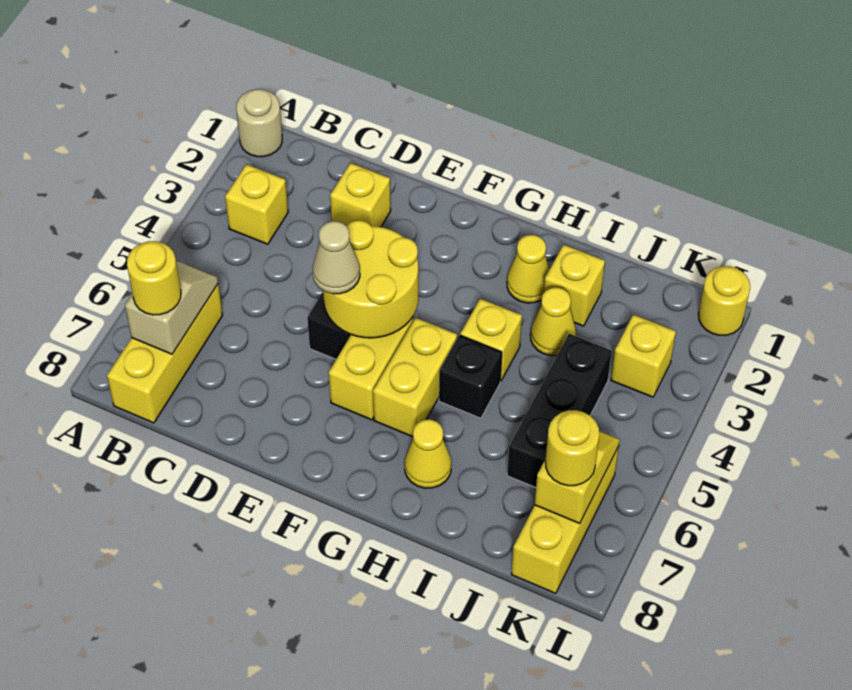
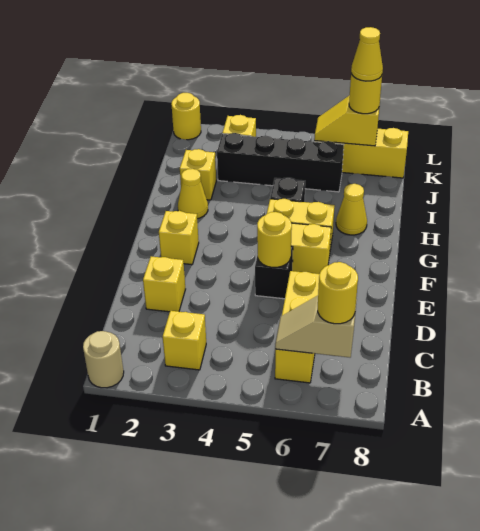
yellow brick B6:B8 level 1 -> yellow brick B6:D6 level 1
yellow round brick E4:F5 level 2 -> yellow round brick E5 level 2
tan cone E5 level 3 -> none
yellow brick H4 level 1 -> yellow brick F2 level 1
yellow cone I3 level 1 -> yellow cone K7 level 4
black brick J4:J6 level 1 -> black brick J3:J6 level 1

